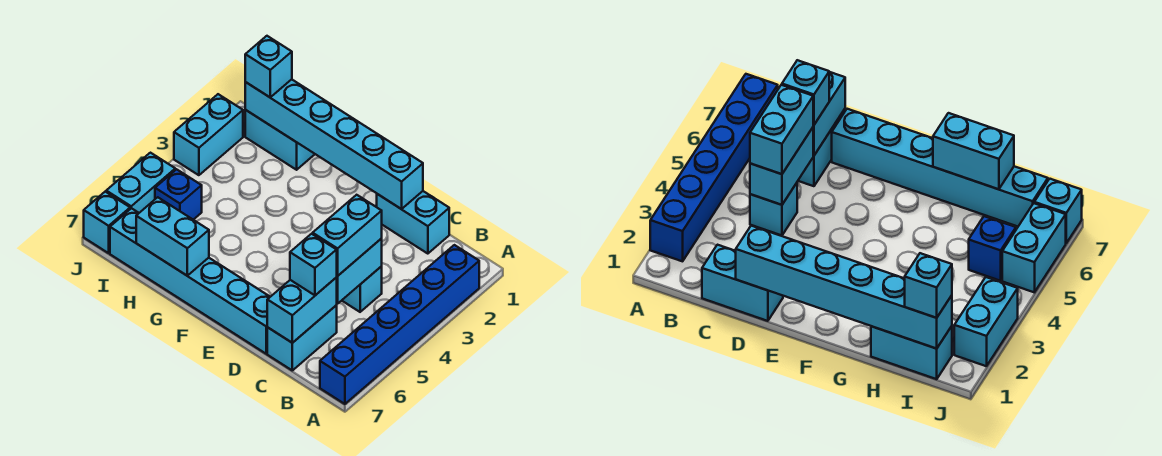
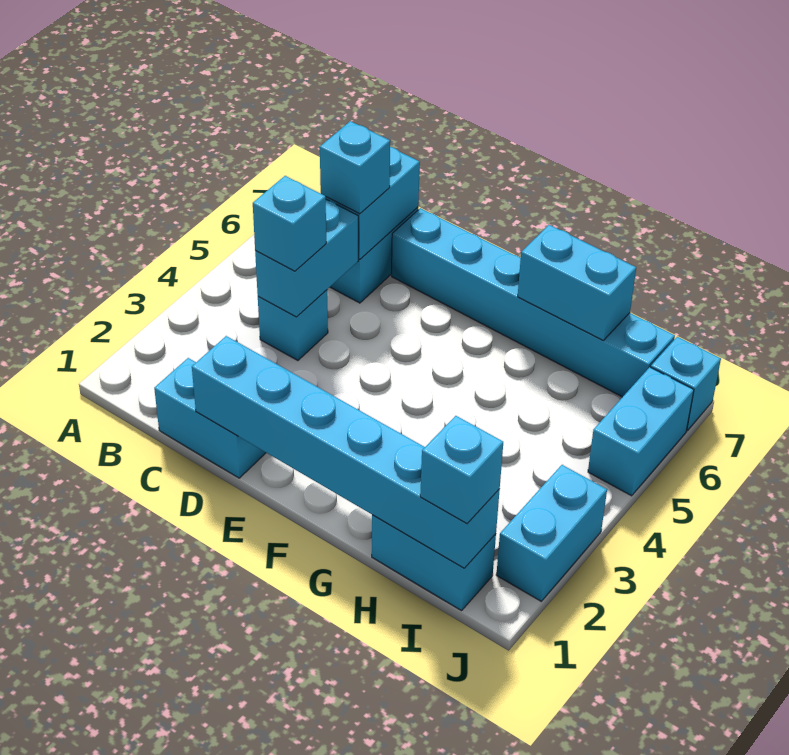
blue brick A2:A7 level 1 -> none
cyan brick C4:C5 level 3 -> cyan brick C4 level 3
blue brick I5 level 1 -> none

